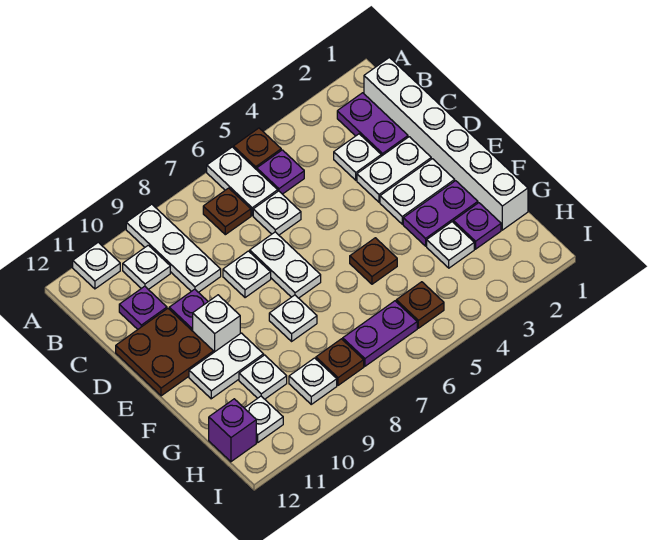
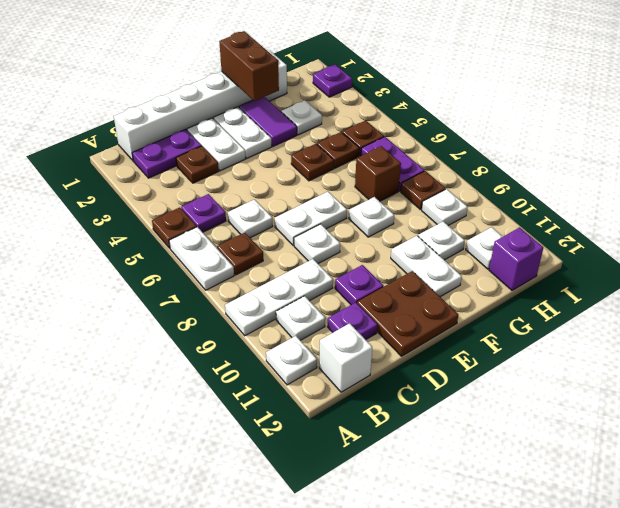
white plate A6:B6 level 1 -> white plate A6:A7 level 1
white plate C3 level 1 -> brown plate C3 level 1
white brick E10 level 1 -> white brick B12 level 1
none -> brown brick F1:F2 level 2
purple plate F2:F3 level 1 -> purple tile F2:F3 level 1
purple plate G2 level 1 -> purple plate I2 level 1
none -> brown plate G5 level 1
none -> brown brick G7 level 1

